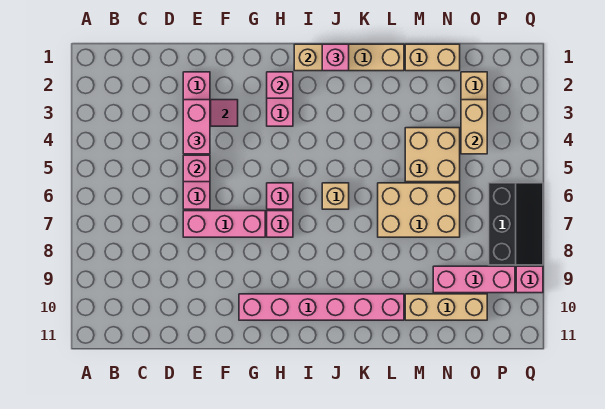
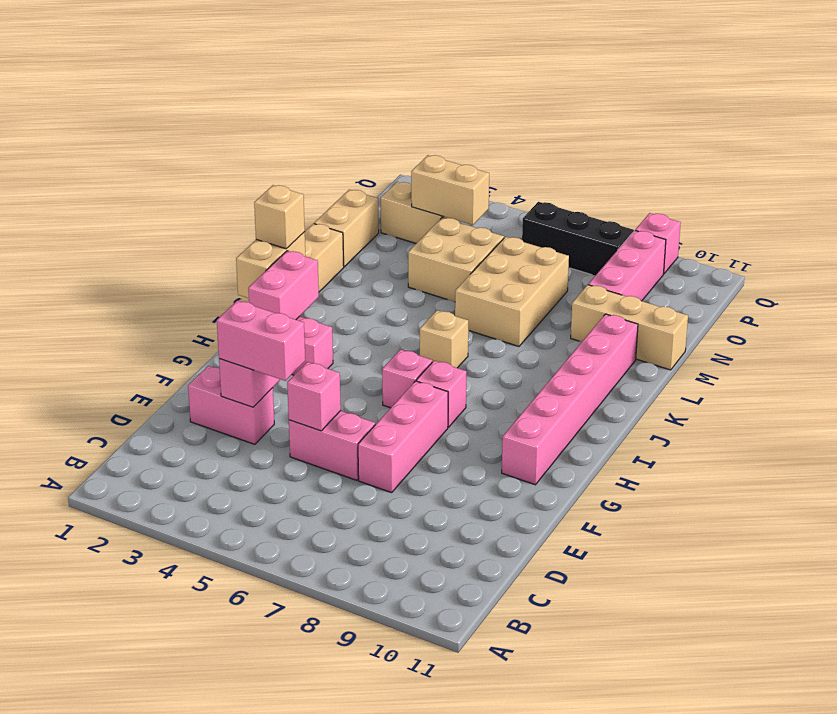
pink brick H2 level 2 -> pink brick H2:I2 level 2
pink brick J1 level 3 -> tan brick J1 level 3
tan brick M10:O10 level 1 -> tan brick M9:M11 level 1

